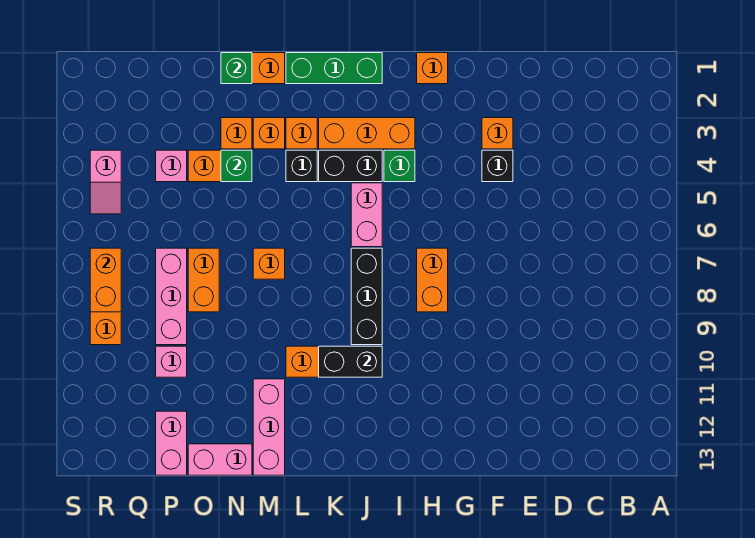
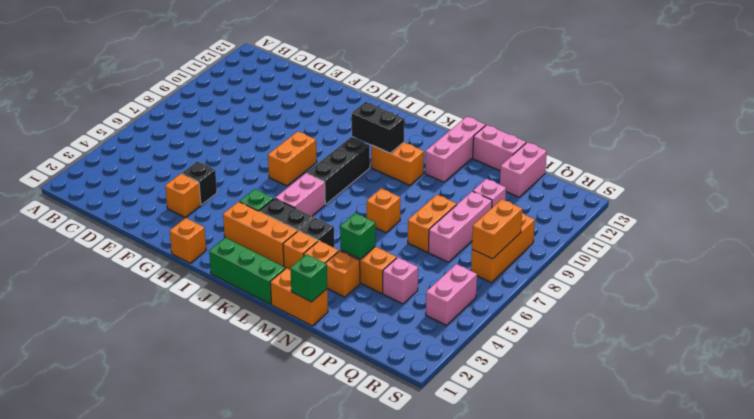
pink slope R4:R5 level 1 top 4 -> pink brick R4:R5 level 1

